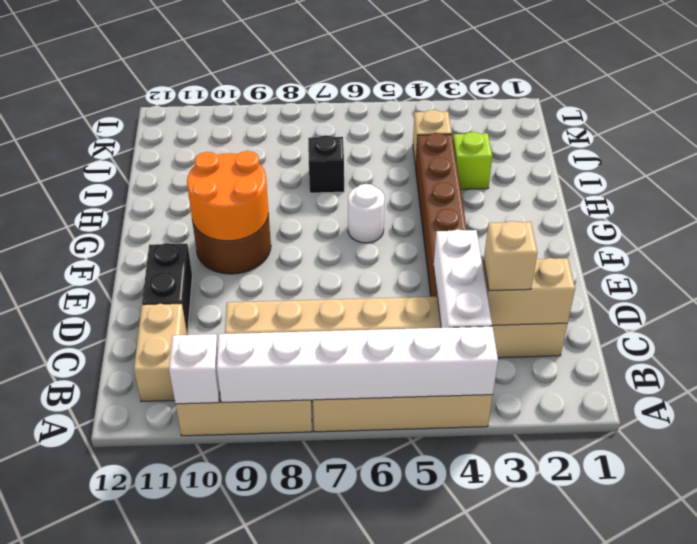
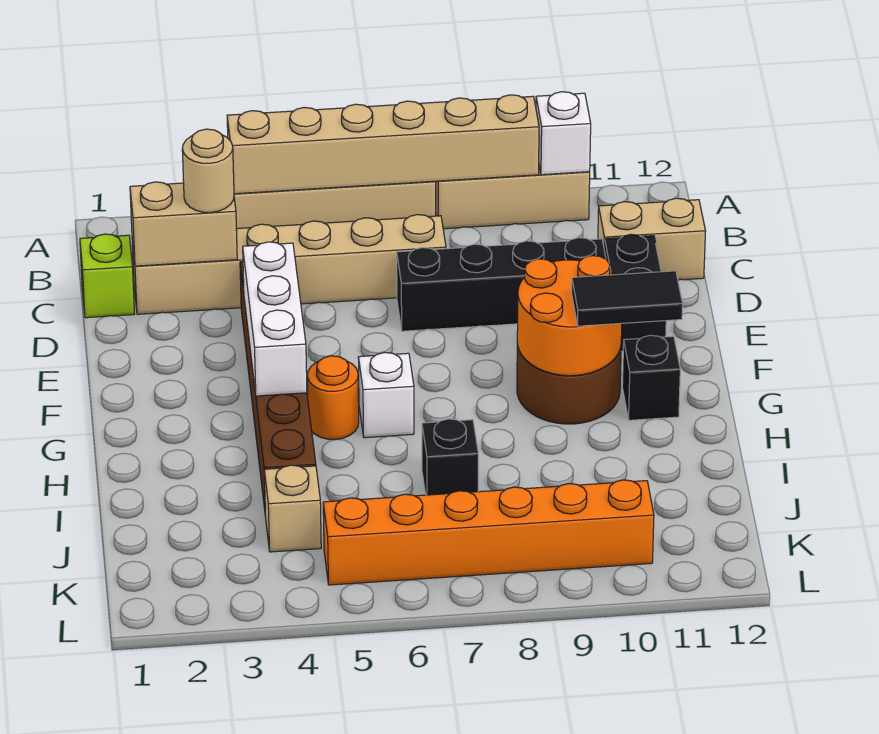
white brick A4:A9 level 2 -> tan brick A4:A9 level 2
white brick B4:D4 level 2 -> white brick E4:G4 level 2
tan brick B11:C11 level 1 -> tan brick C11:C12 level 1
tan brick C2:C9 level 1 -> tan brick C2:C7 level 1
tan brick C3 level 3 -> tan round brick C3 level 3
none -> black brick D7:D10 level 1
none -> orange round brick G5 level 1
white round brick G6 level 1 -> white brick G6 level 1
none -> black tile G10:G11 level 3
none -> black brick G11 level 1
lime brick I3 level 1 -> lime brick C1 level 1
none -> orange brick K5:K10 level 1

